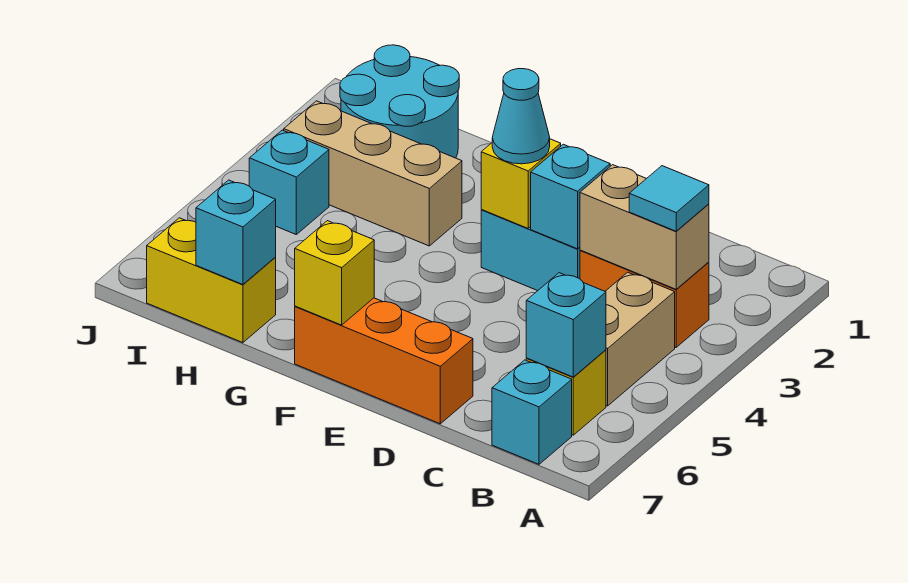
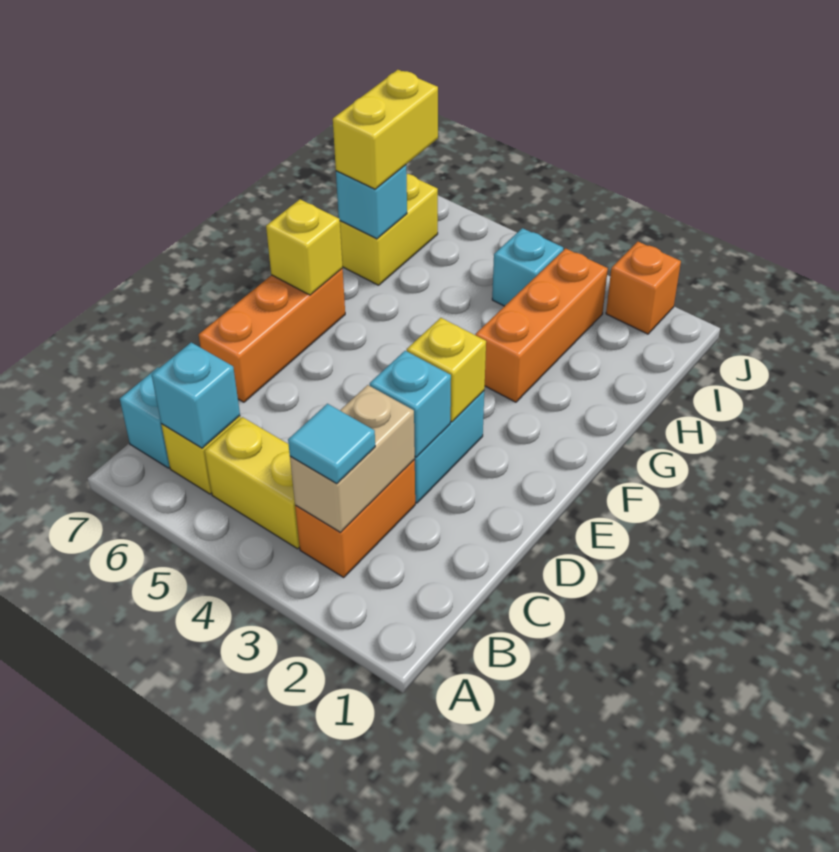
tan brick B4:B5 level 1 -> yellow brick B4:B5 level 1
cyan cone E3 level 3 -> none
tan brick G3:I3 level 1 -> orange brick G3:I3 level 1
cyan round brick H1:I2 level 1 -> none
none -> yellow brick H7:I7 level 3
none -> orange brick J2 level 1

